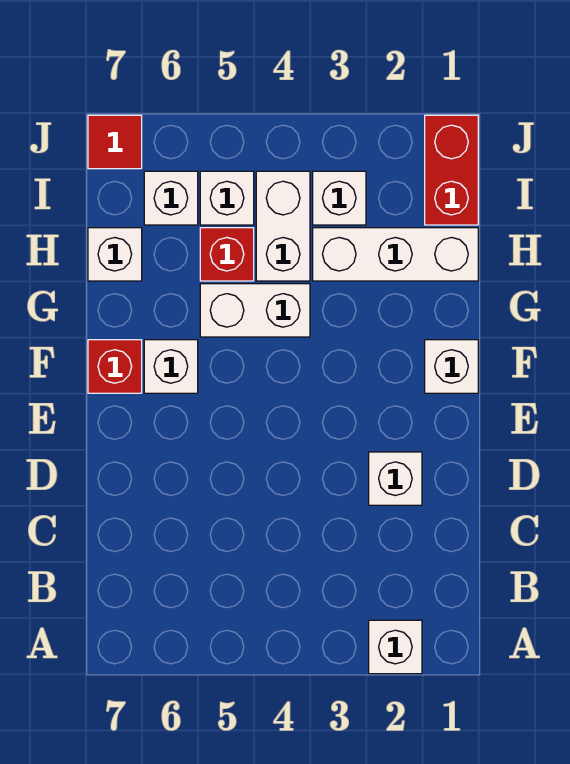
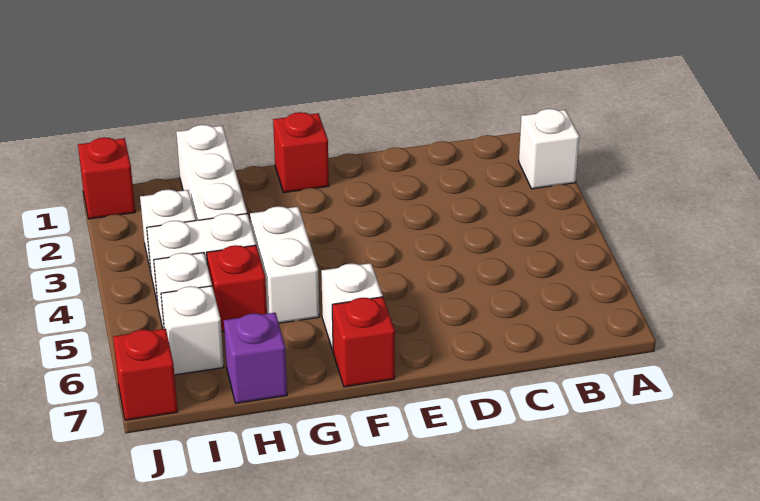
white brick D2 level 1 -> none
white brick F1 level 1 -> red brick F1 level 1
white brick H7 level 1 -> purple brick H7 level 1
red brick I1:J1 level 1 -> red brick J1 level 1
red tile J7 level 1 -> red brick J7 level 1

